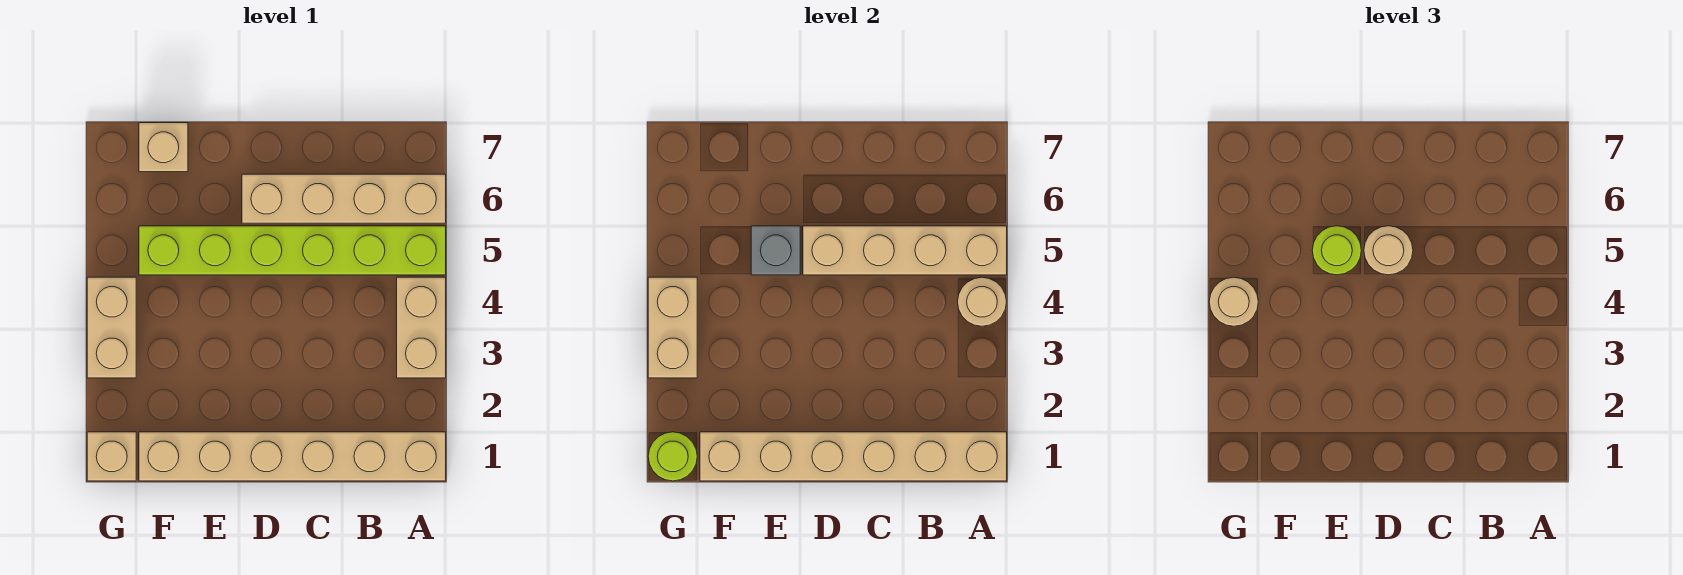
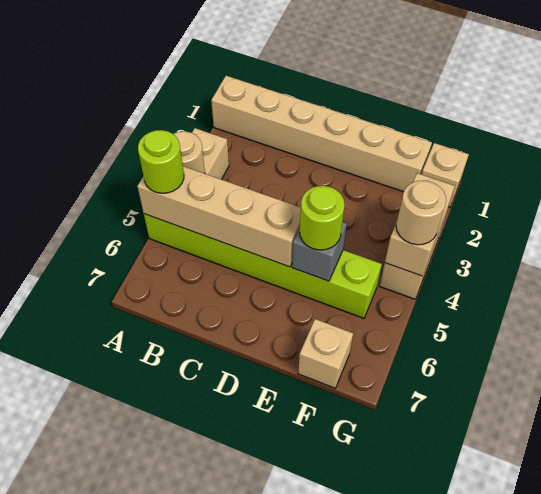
tan brick A1:F1 level 2 -> none
tan brick A6:D6 level 1 -> none
tan round brick D5 level 3 -> none
lime round brick G1 level 2 -> lime round brick A5 level 3

